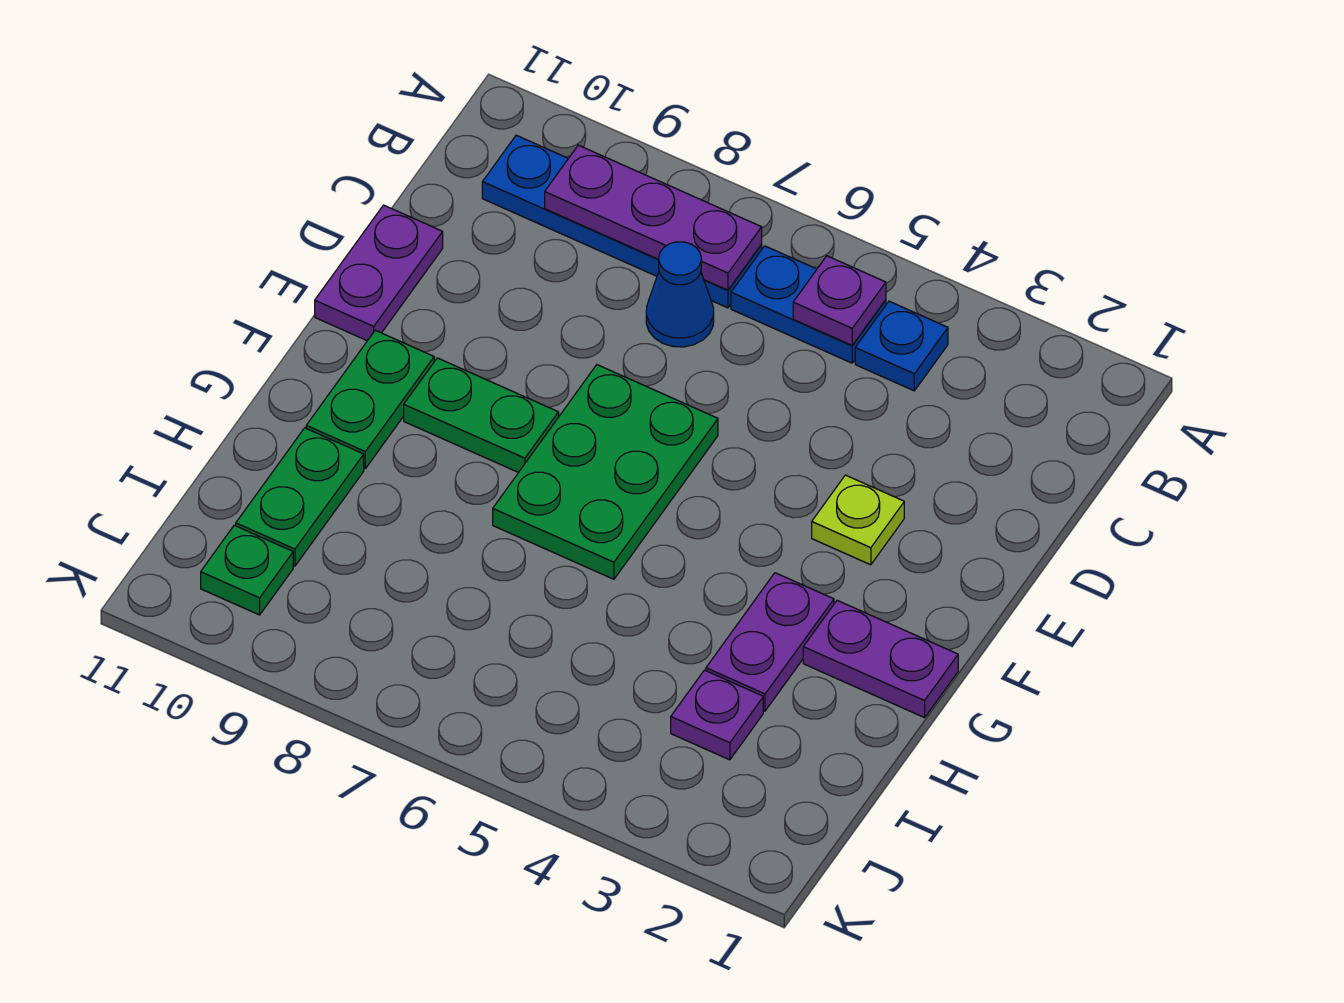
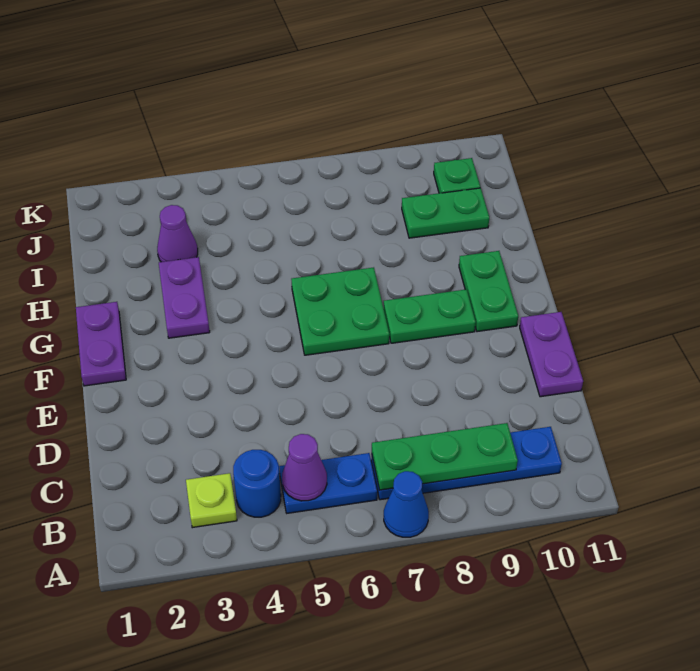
blue plate B4 level 1 -> blue round brick B4 level 1
purple plate B5 level 2 -> purple cone B5 level 2
purple plate B7:B9 level 2 -> green plate B7:B9 level 2
blue cone C7 level 1 -> blue cone A7 level 1
lime plate E3 level 1 -> lime plate B3 level 1
green plate E6:G7 level 1 -> green plate F6:G7 level 1
purple plate G1:G2 level 1 -> purple plate F1:G1 level 1
green plate H10:I10 level 1 -> green plate I9:I10 level 1
purple plate I3 level 1 -> purple cone I3 level 1

